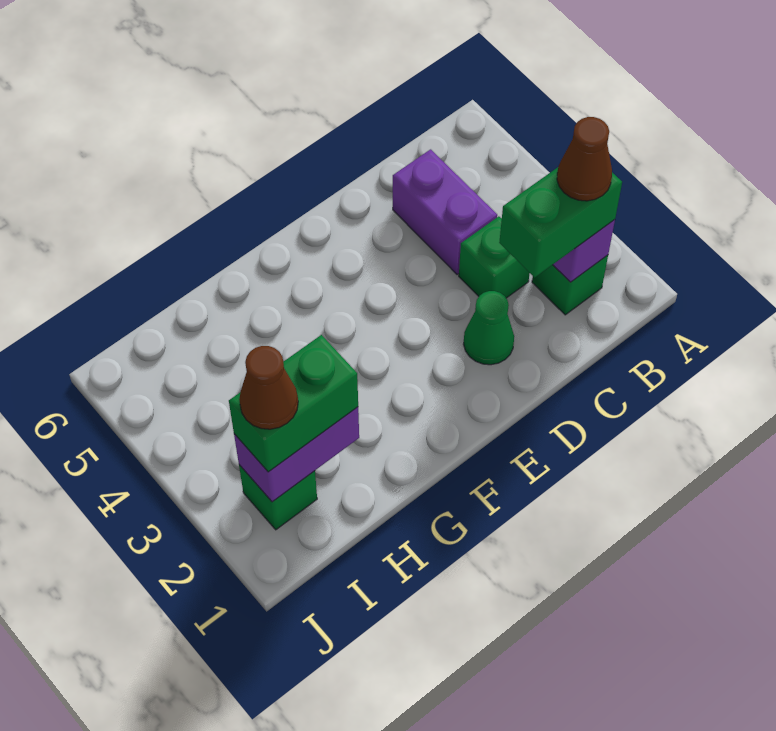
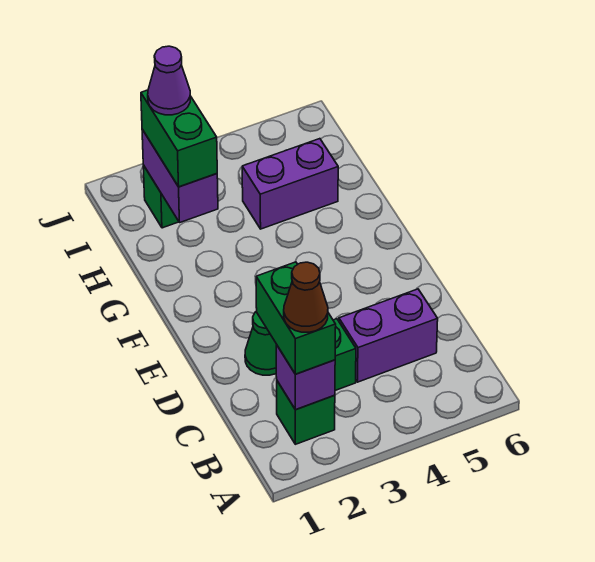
none -> purple brick H4:H5 level 1
brown cone I2 level 4 -> purple cone I2 level 4

